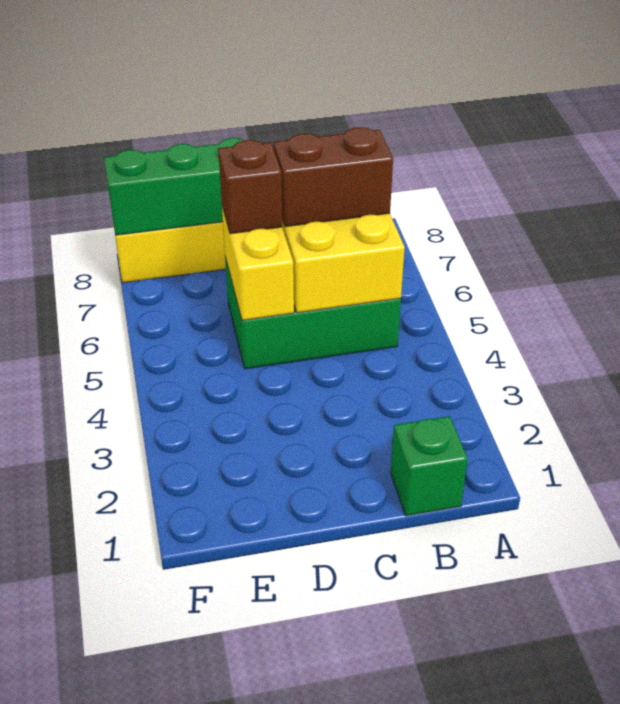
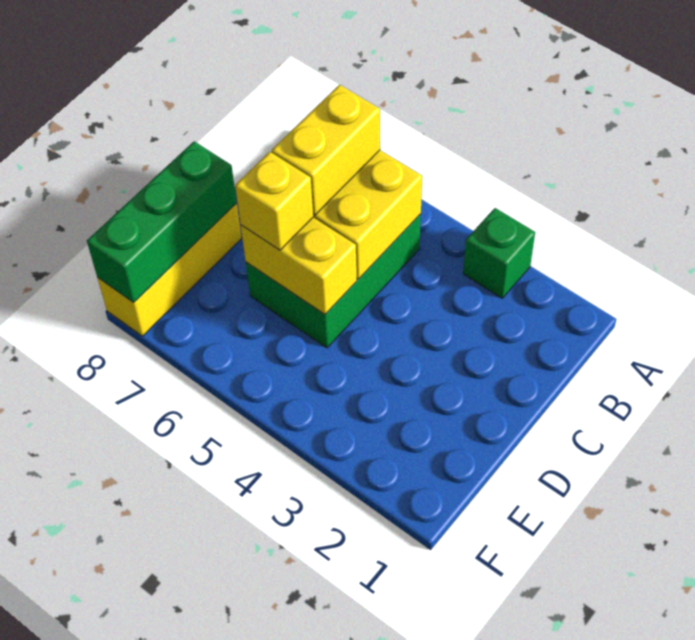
green brick B1 level 1 -> green brick A3 level 1
brown brick B6:C6 level 3 -> yellow brick B6:C6 level 3
brown brick D6 level 3 -> yellow brick D6 level 3

